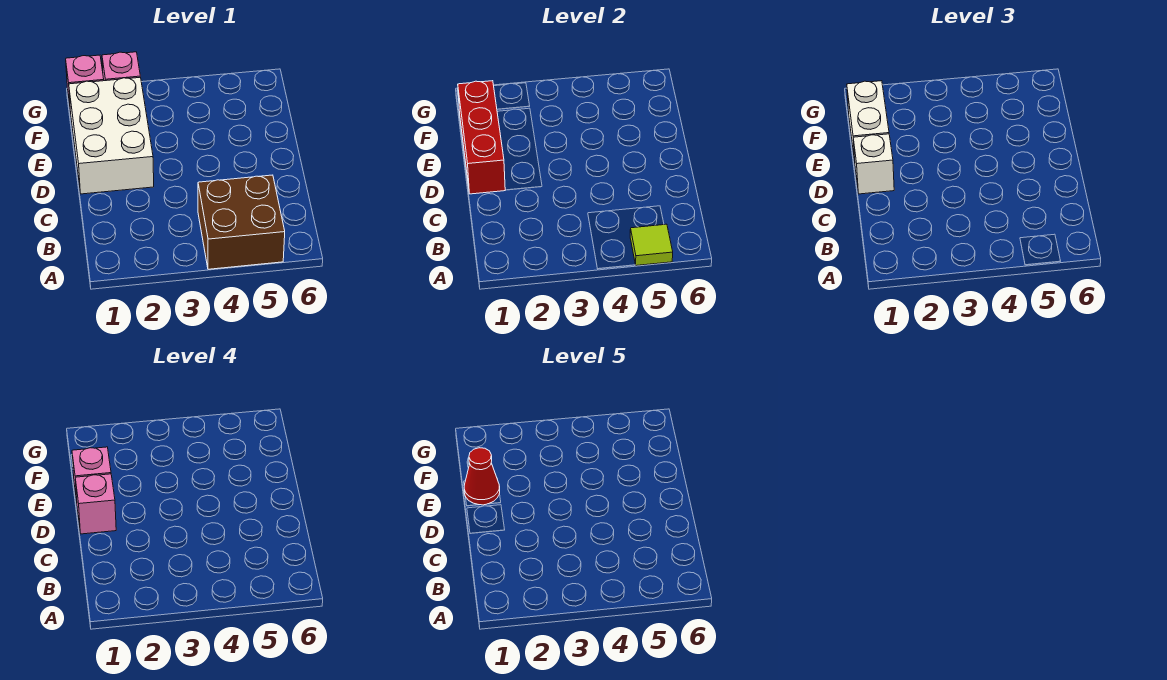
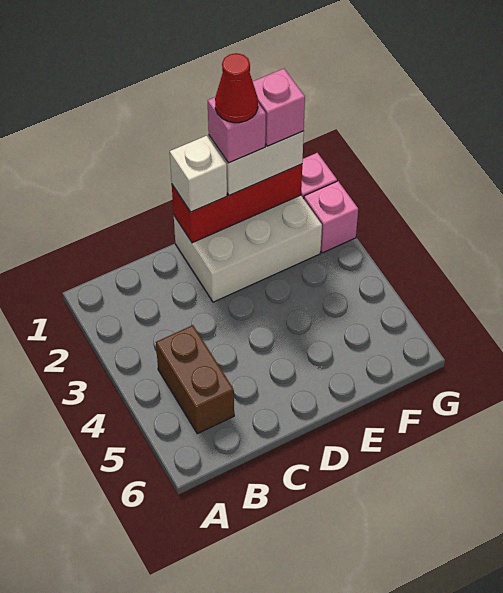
brown brick A4:B5 level 1 -> brown brick B4:B5 level 1
lime tile A5 level 2 -> none
pink brick D1 level 4 -> pink brick F1 level 4

